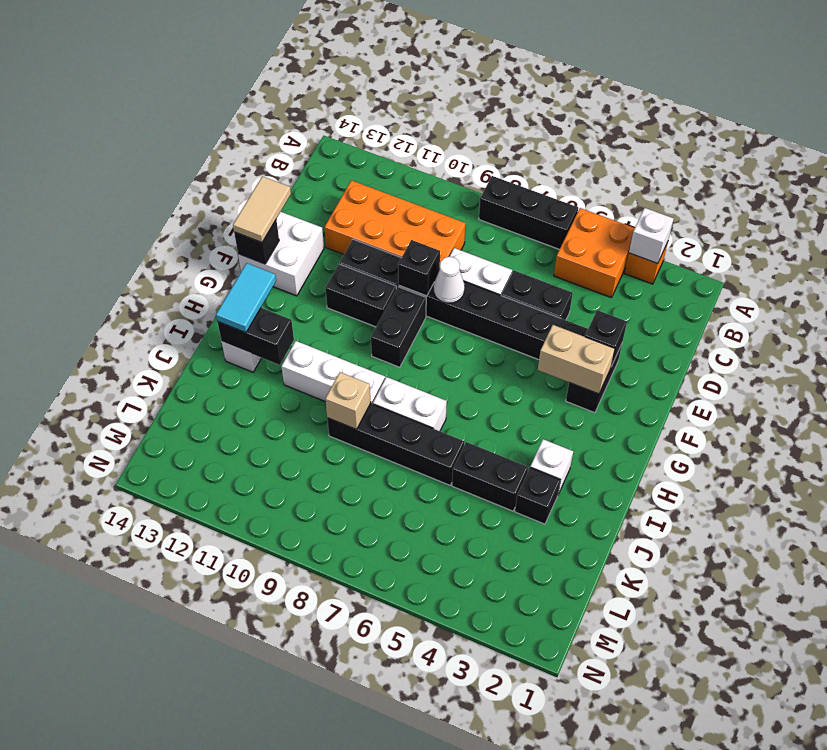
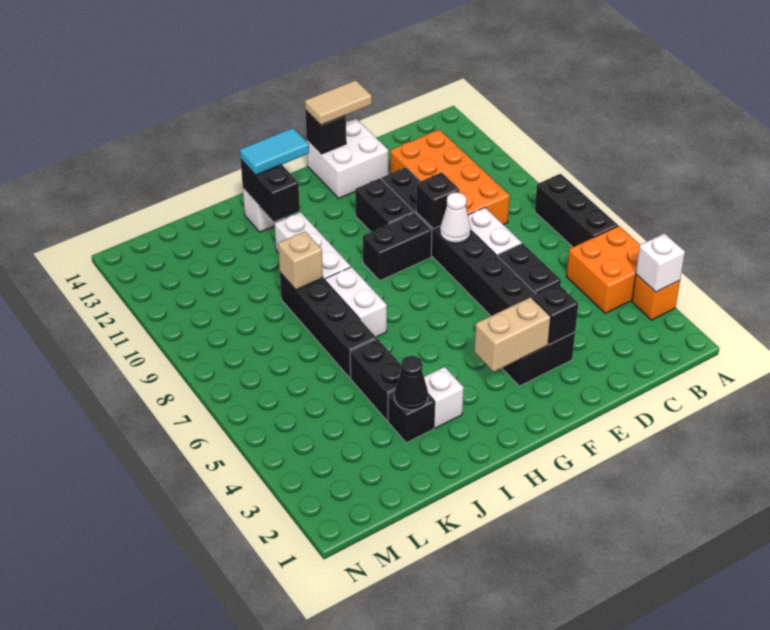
tan brick F3:F4 level 2 -> tan brick F3:G3 level 2
none -> black cone J3 level 2

